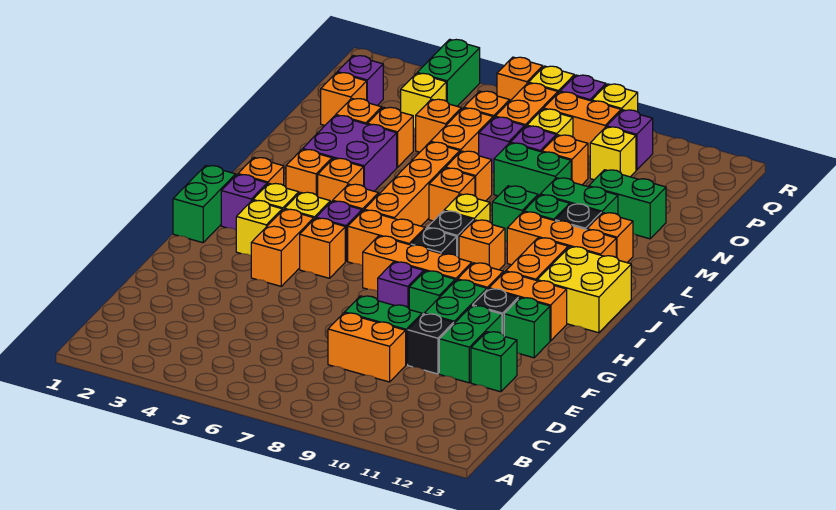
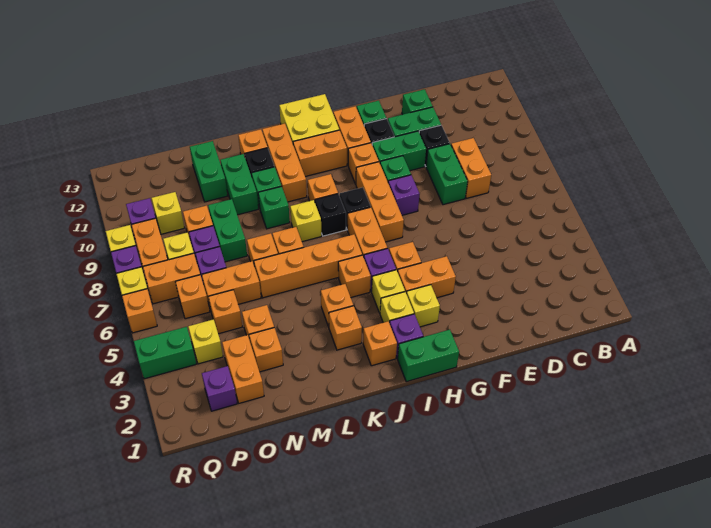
purple brick L3:M4 level 1 -> none
orange brick O2 level 1 -> orange brick O2:O3 level 1

